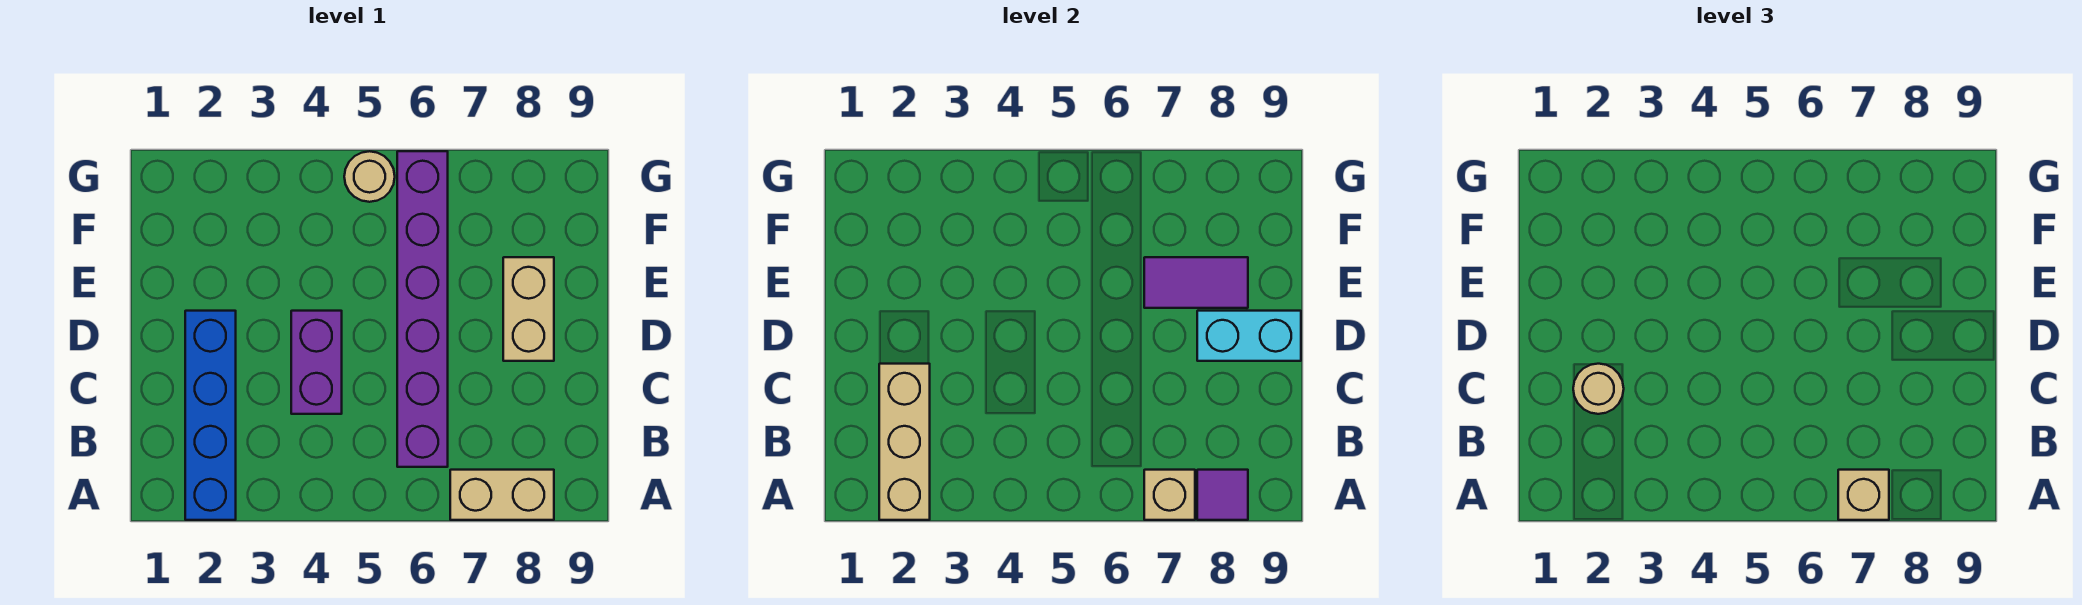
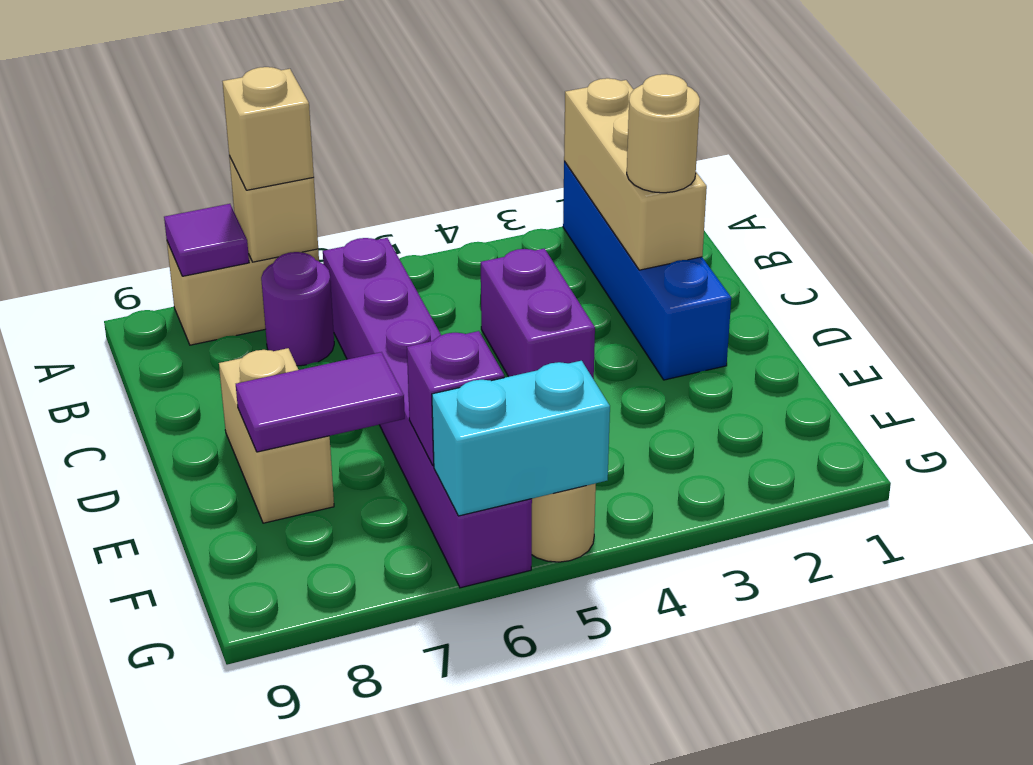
none -> purple round brick B7 level 1
cyan brick D8:D9 level 2 -> cyan brick G5:G6 level 2
none -> purple brick F6 level 2

